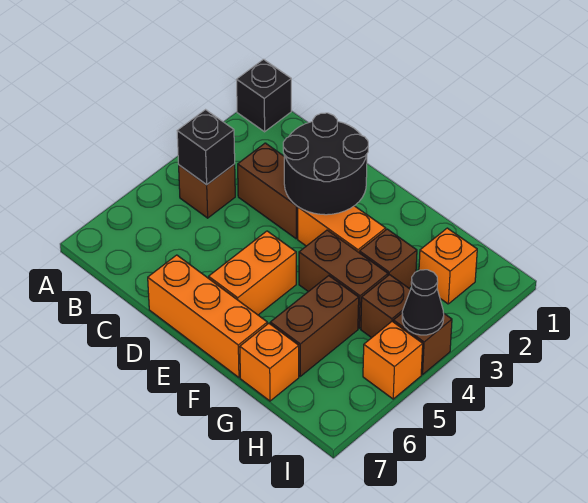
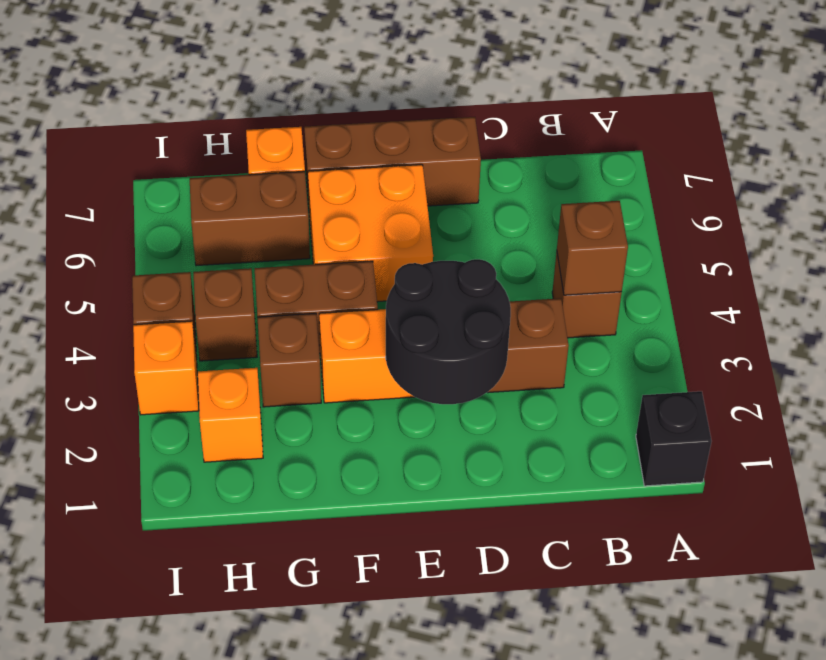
black brick B4 level 2 -> brown brick B4 level 2
orange brick D7:F7 level 1 -> brown brick D7:F7 level 1
orange brick E5:E6 level 1 -> orange brick E5:F6 level 1
brown brick G5:G6 level 1 -> brown brick G6:H6 level 1
black cone I4 level 2 -> none
orange brick I5 level 1 -> orange brick I3 level 1

